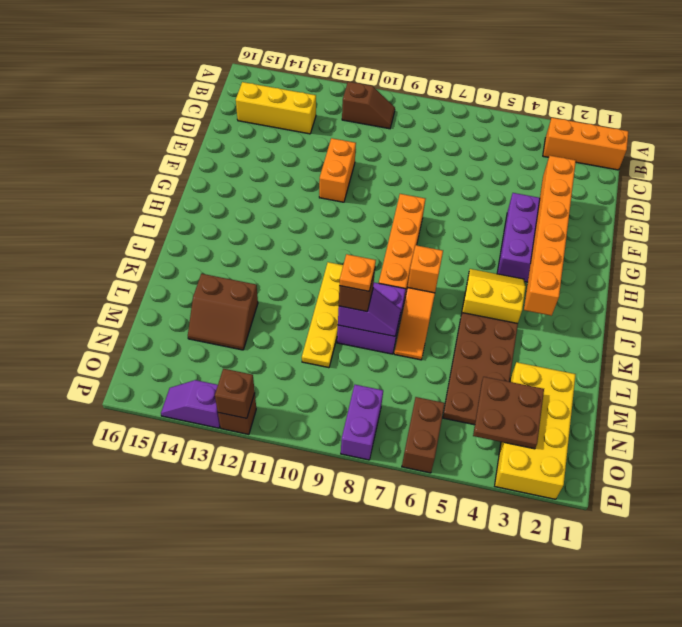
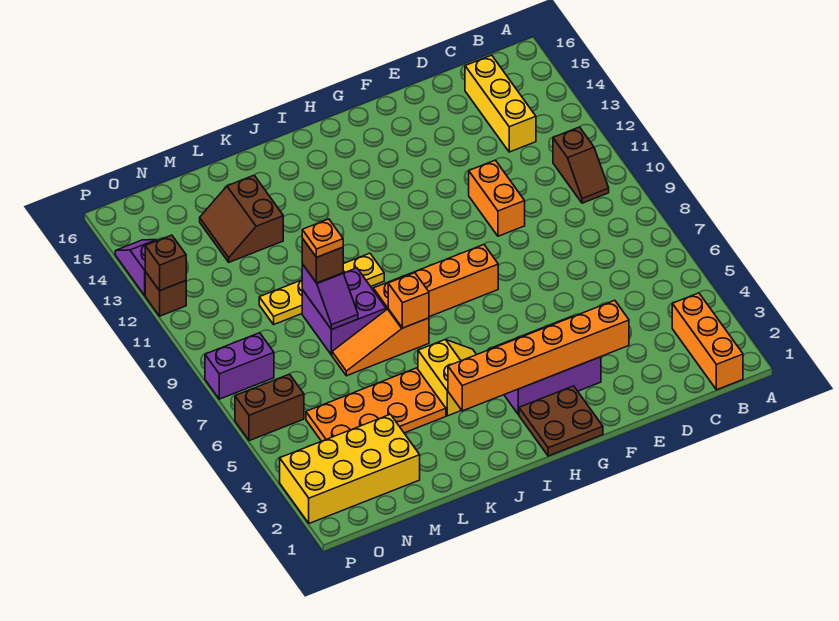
orange brick E11:F11 level 1 -> orange brick E10:E11 level 1
brown plate K4:N5 level 1 -> orange plate K4:N5 level 1
brown plate N3:O4 level 2 -> brown plate G1:H2 level 1

